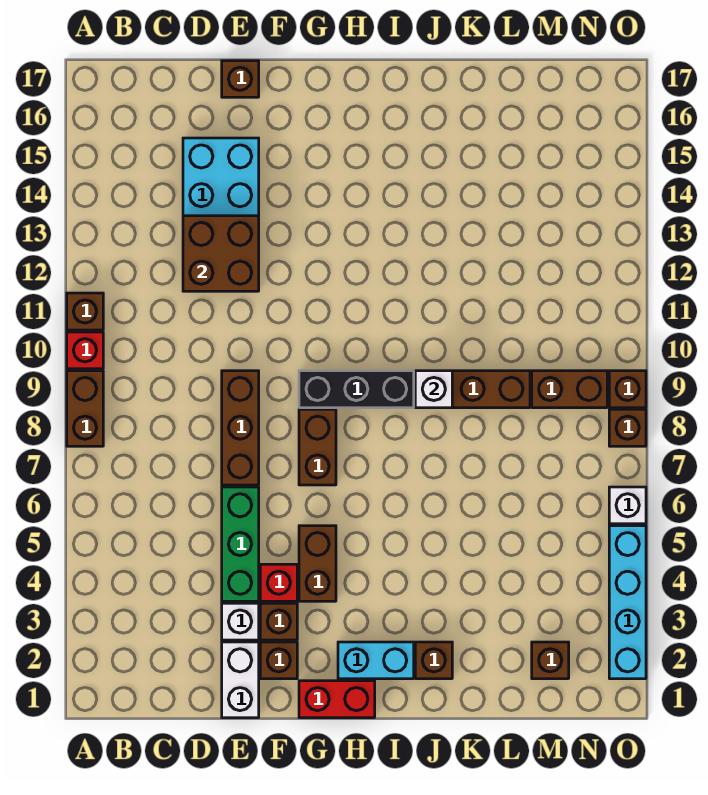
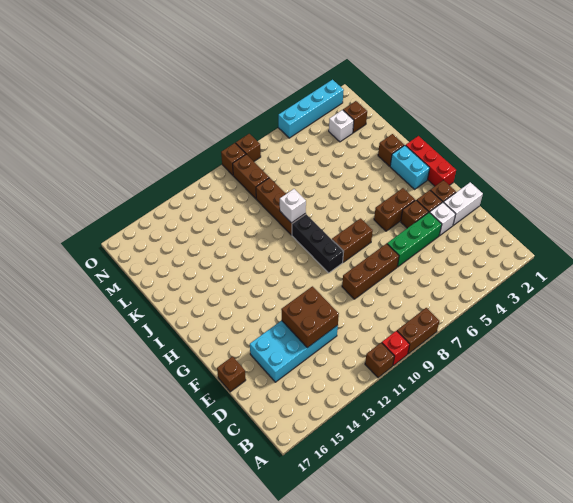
red brick F4 level 1 -> brown brick F4 level 1
red brick G1:H1 level 1 -> red brick G1:I1 level 1
white brick O6 level 1 -> white brick M3 level 1

